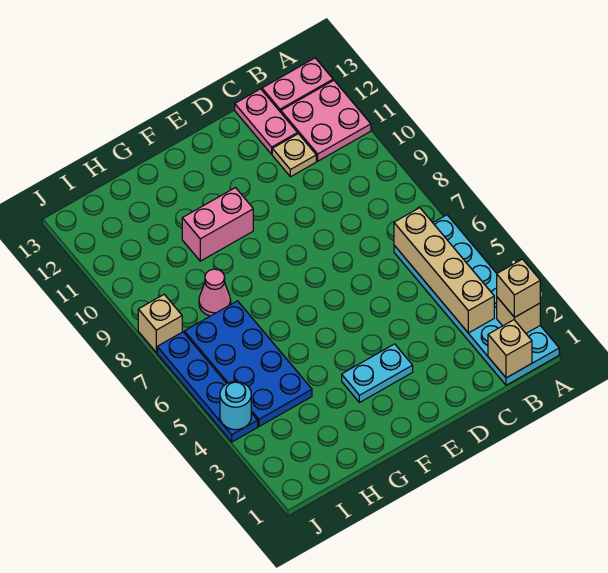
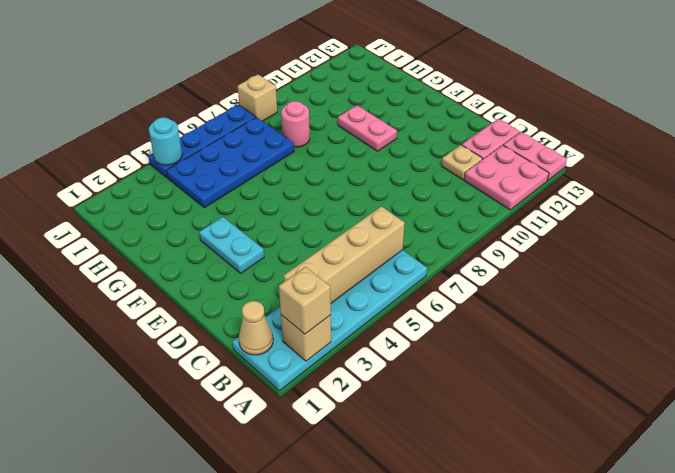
tan brick B1 level 2 -> tan cone B1 level 2
pink brick F10:G10 level 1 -> pink plate F10:G10 level 1
pink cone H8 level 1 -> pink round brick H8 level 1

